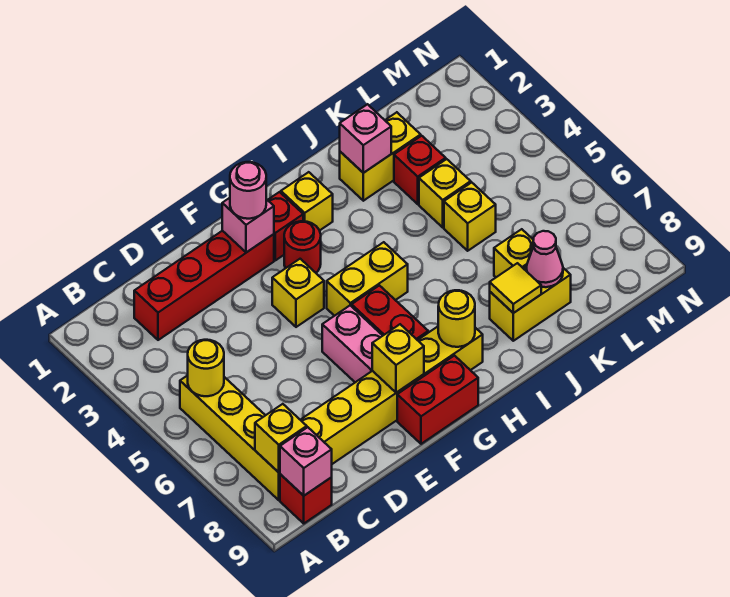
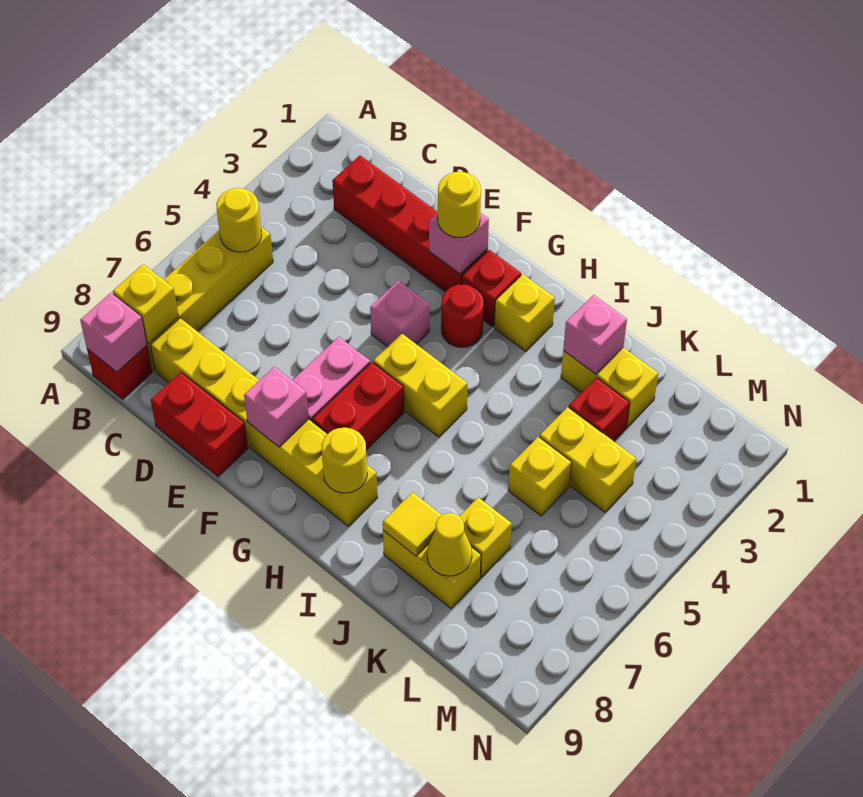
pink round brick F2 level 3 -> yellow round brick F2 level 3
yellow brick F4 level 1 -> pink brick F4 level 1
yellow brick F8 level 2 -> pink brick F8 level 2
red brick F9:G9 level 1 -> red brick D9:E9 level 1
yellow brick K4 level 1 -> yellow brick K4:L4 level 1
pink cone K8 level 2 -> yellow cone K8 level 2

